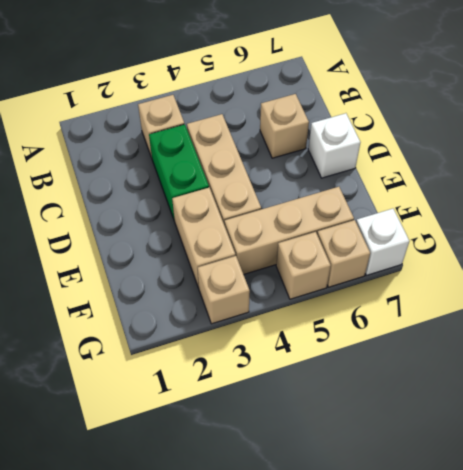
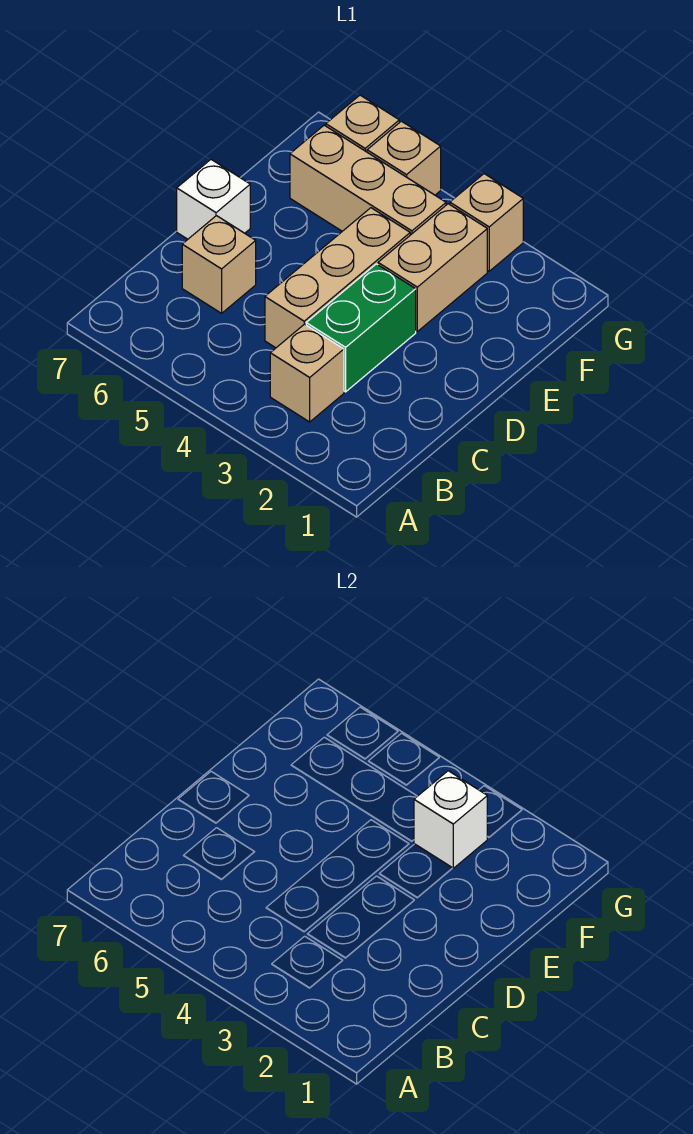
white brick G7 level 1 -> white brick F3 level 2

